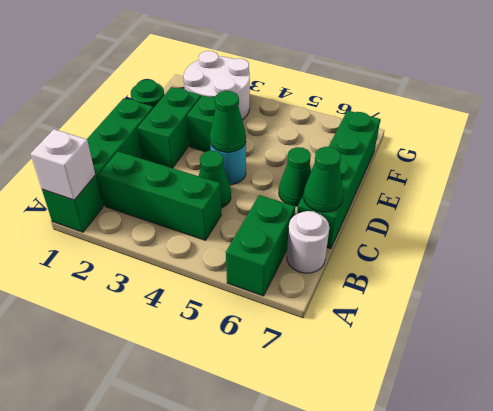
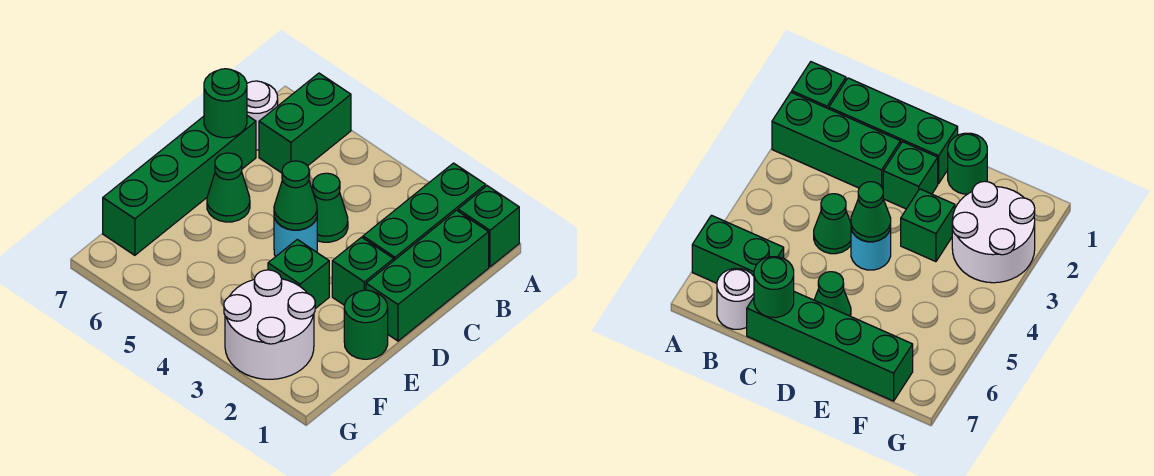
white brick A1 level 2 -> none
green brick B2:B4 level 1 -> green brick A2:C2 level 1
green cone C7 level 2 -> green round brick C7 level 2
green brick D2:E2 level 1 -> green brick D2 level 1

